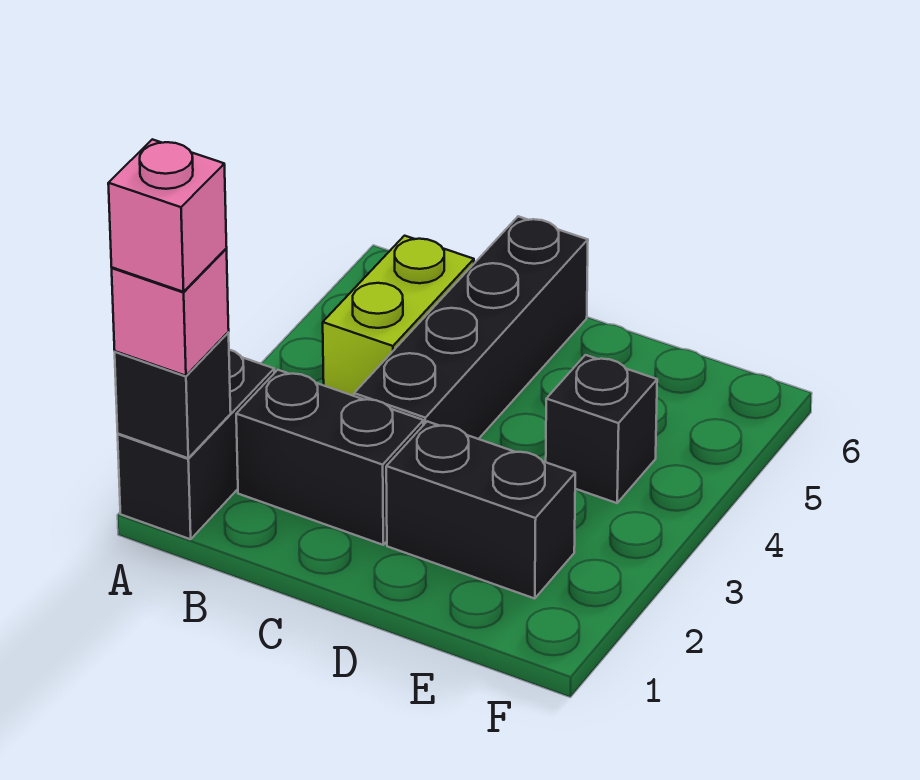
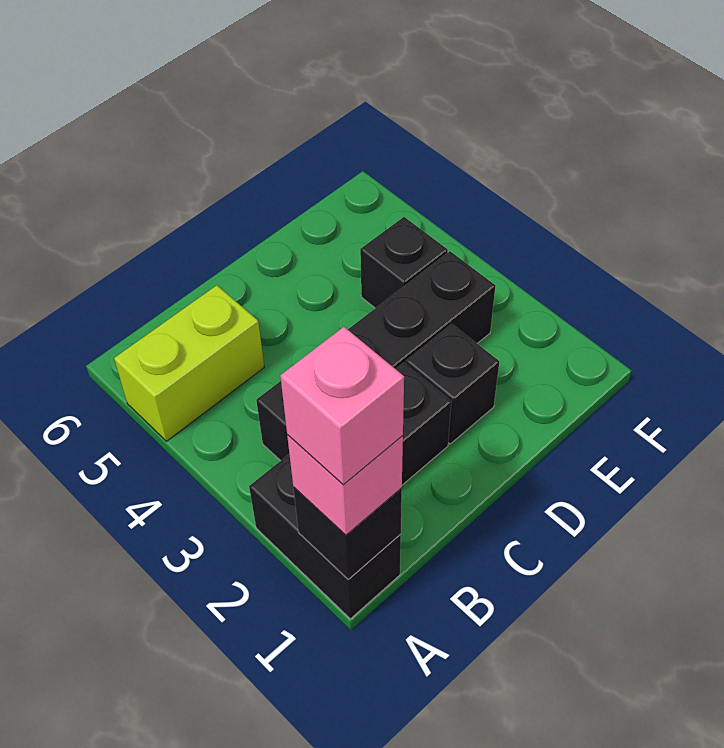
lime brick B4:B5 level 1 -> lime brick A5:B5 level 1
black brick C3:C6 level 1 -> black brick B3:E3 level 1
black brick D2:E2 level 1 -> black brick D2 level 1

